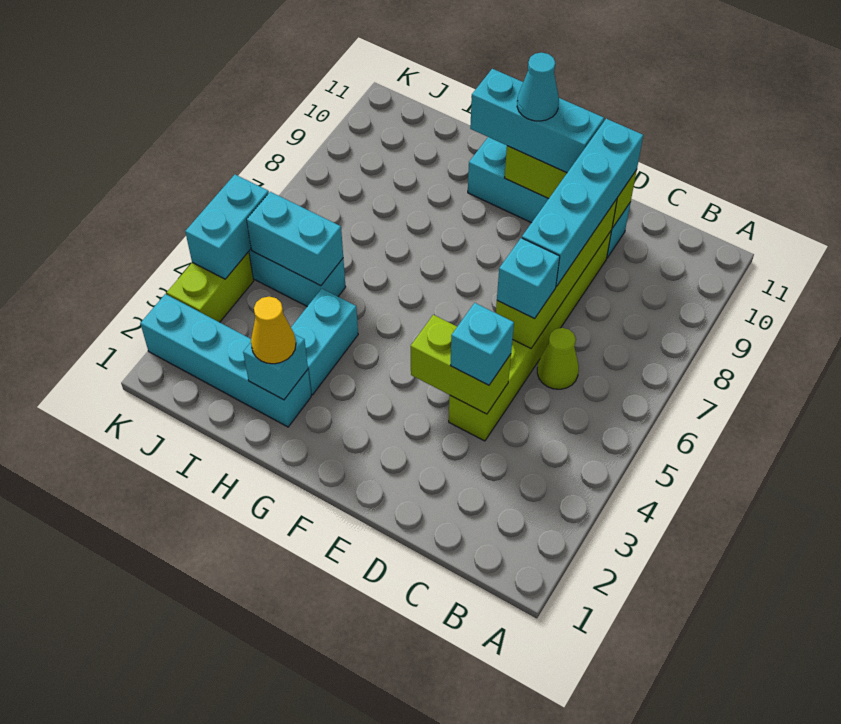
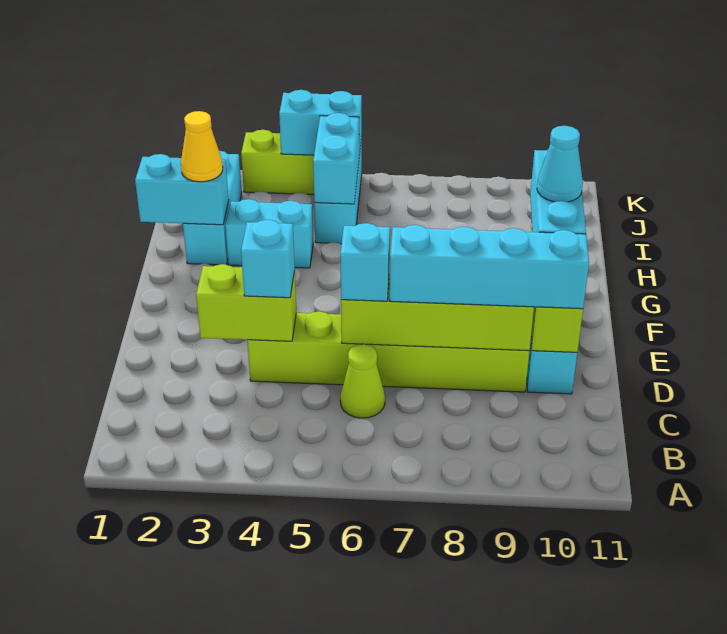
lime brick D4:E4 level 2 -> lime brick D3:D4 level 2
cyan brick H2:K2 level 1 -> cyan brick H2:J2 level 1
cyan brick H2 level 2 -> cyan brick H1:H2 level 2

